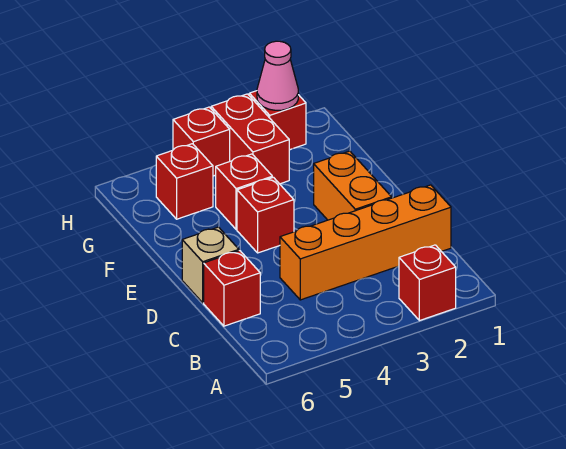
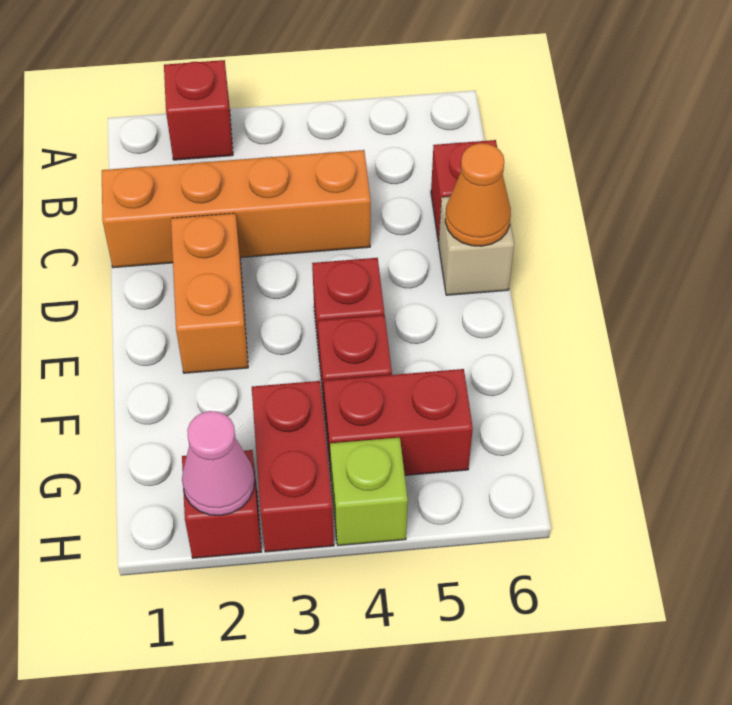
none -> orange cone D6 level 2
red brick G5 level 1 -> red brick G4:G5 level 1
red brick H4 level 1 -> lime brick H4 level 1

